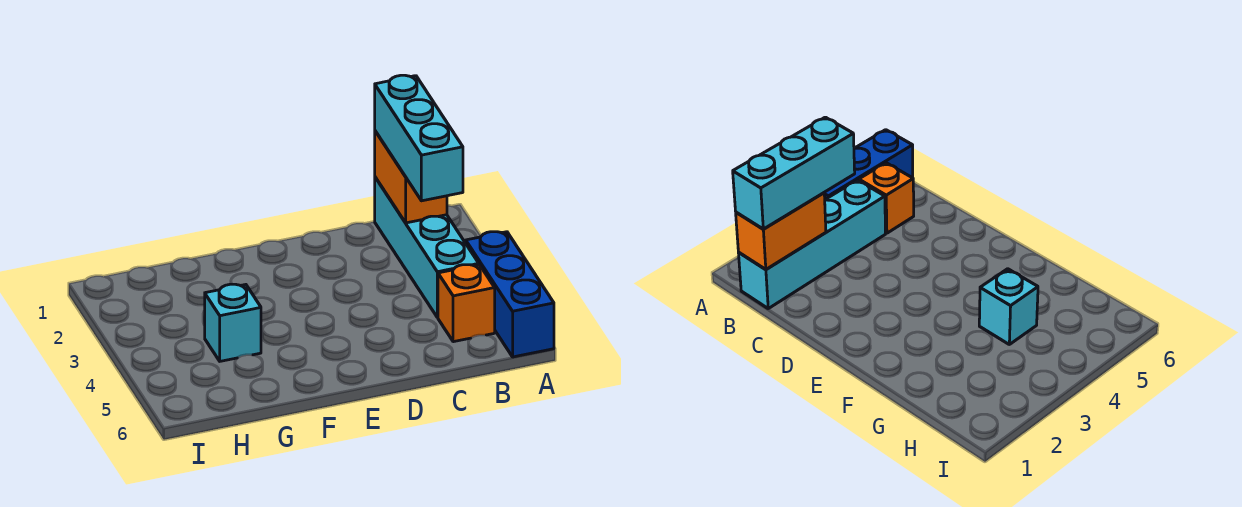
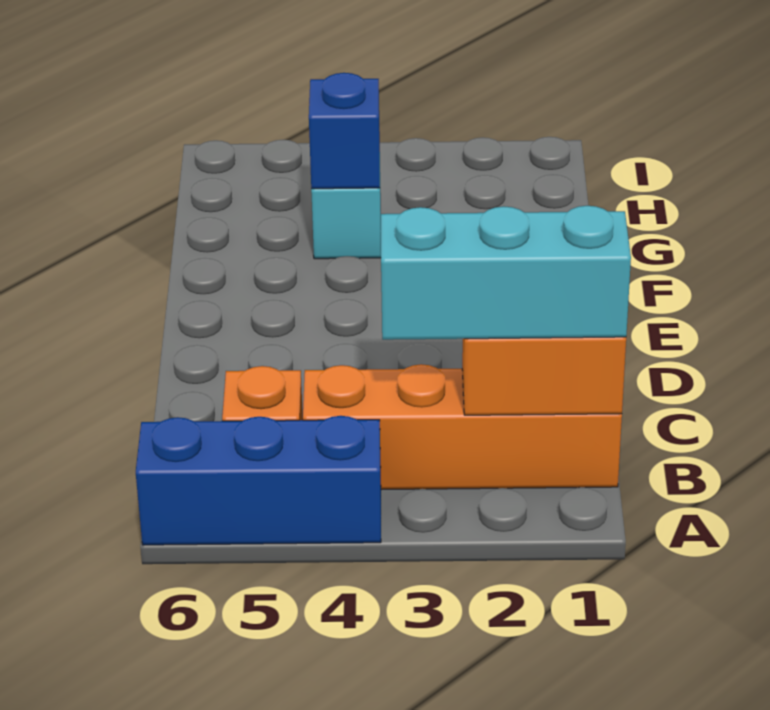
cyan brick B1:B4 level 1 -> orange brick B1:B4 level 1
none -> blue brick G4 level 2

